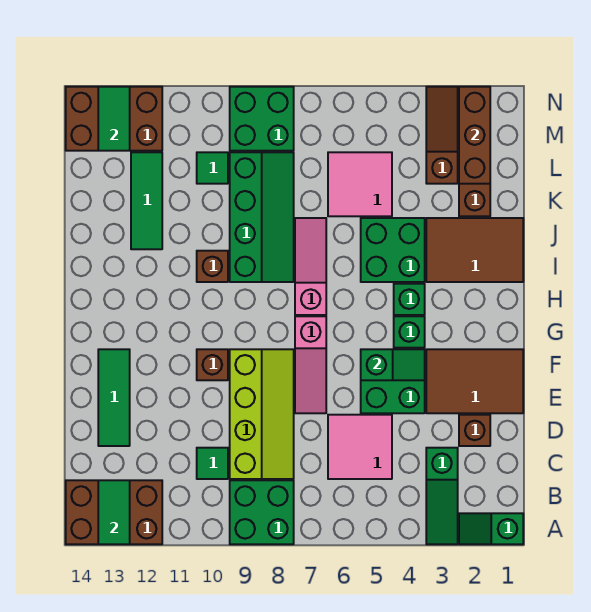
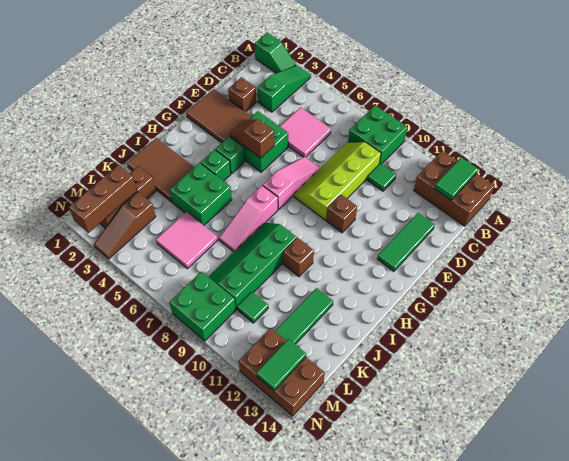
green slope F4:F5 level 2 top 5 -> brown slope F4:F5 level 2 top 5

